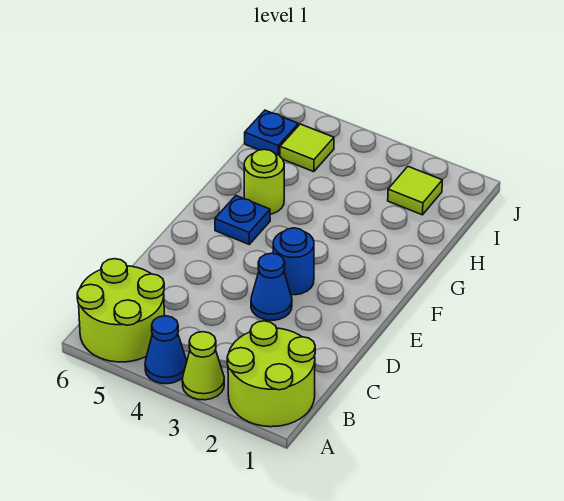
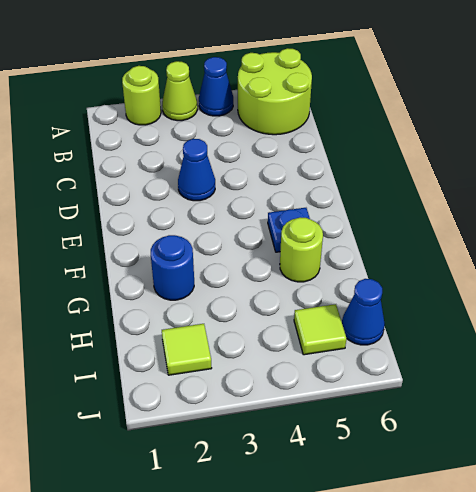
lime round brick A1:B2 level 1 -> lime round brick A2 level 1
blue round brick E3 level 1 -> blue round brick G2 level 1
blue plate I6 level 1 -> blue cone I6 level 1

